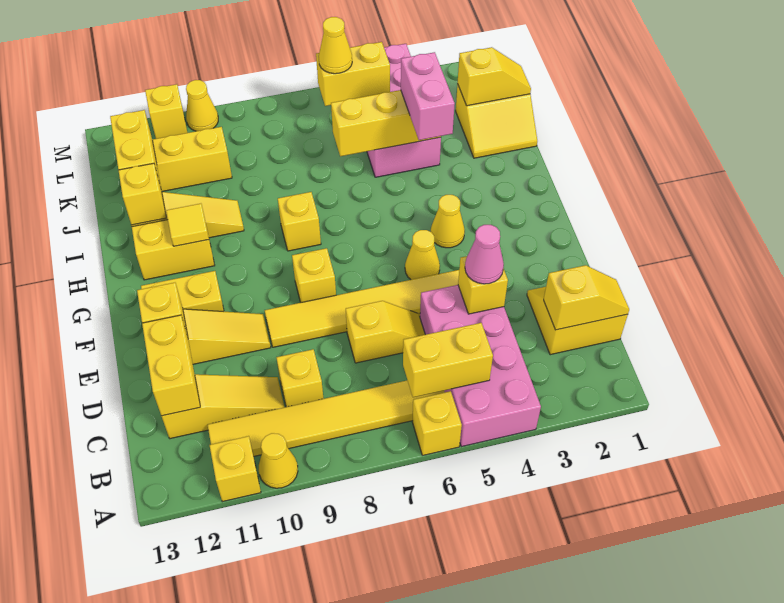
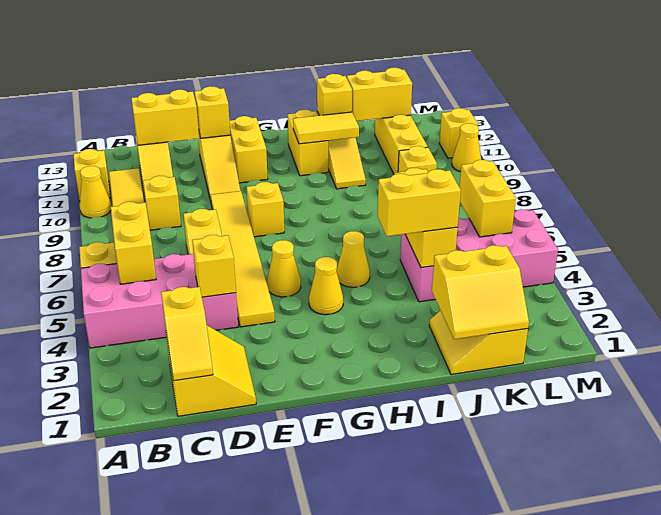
pink cone D4 level 3 -> none
yellow brick H8 level 1 -> yellow brick K9 level 1
yellow tile H11 level 2 -> yellow tile H11:I11 level 2
pink brick I4:J4 level 3 -> yellow brick I4:J4 level 3
yellow slope K1:K2 level 2 top 2 -> yellow slope J1:K2 level 2 top 2
yellow cone L6 level 3 -> yellow cone H5 level 1

